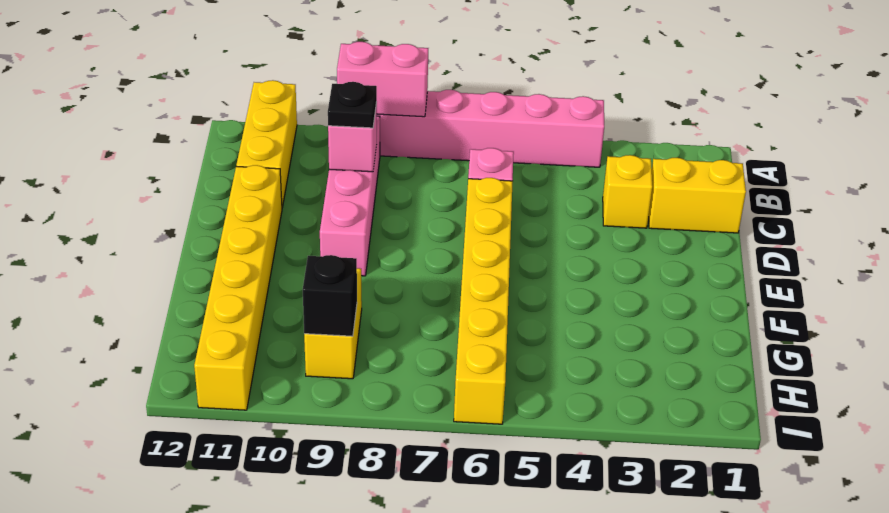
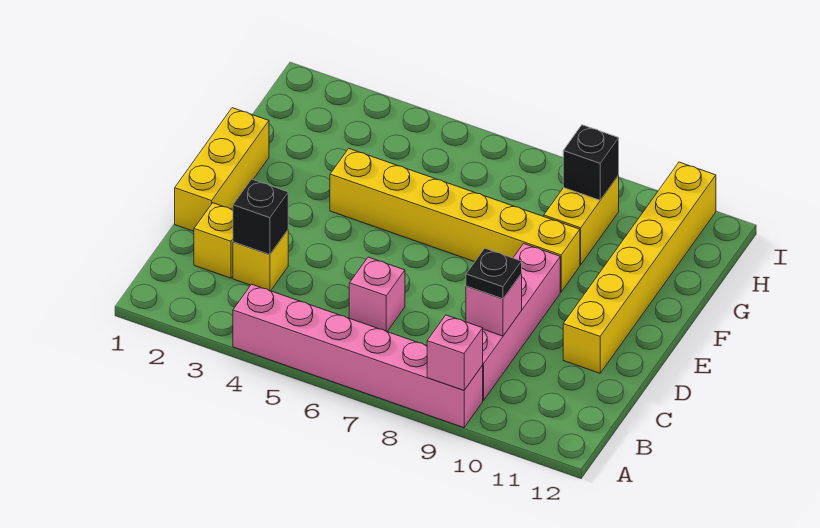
pink brick A8:A9 level 2 -> pink brick A9 level 2
yellow brick A11:C11 level 1 -> yellow brick D1:F1 level 1
yellow brick C1:C2 level 1 -> yellow brick C2 level 1
none -> black brick C3 level 2
yellow brick D6:I6 level 1 -> yellow brick F4:F9 level 1

